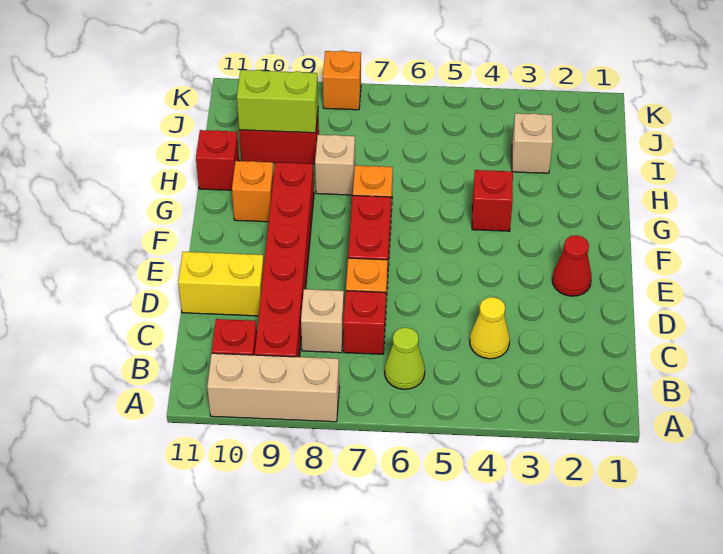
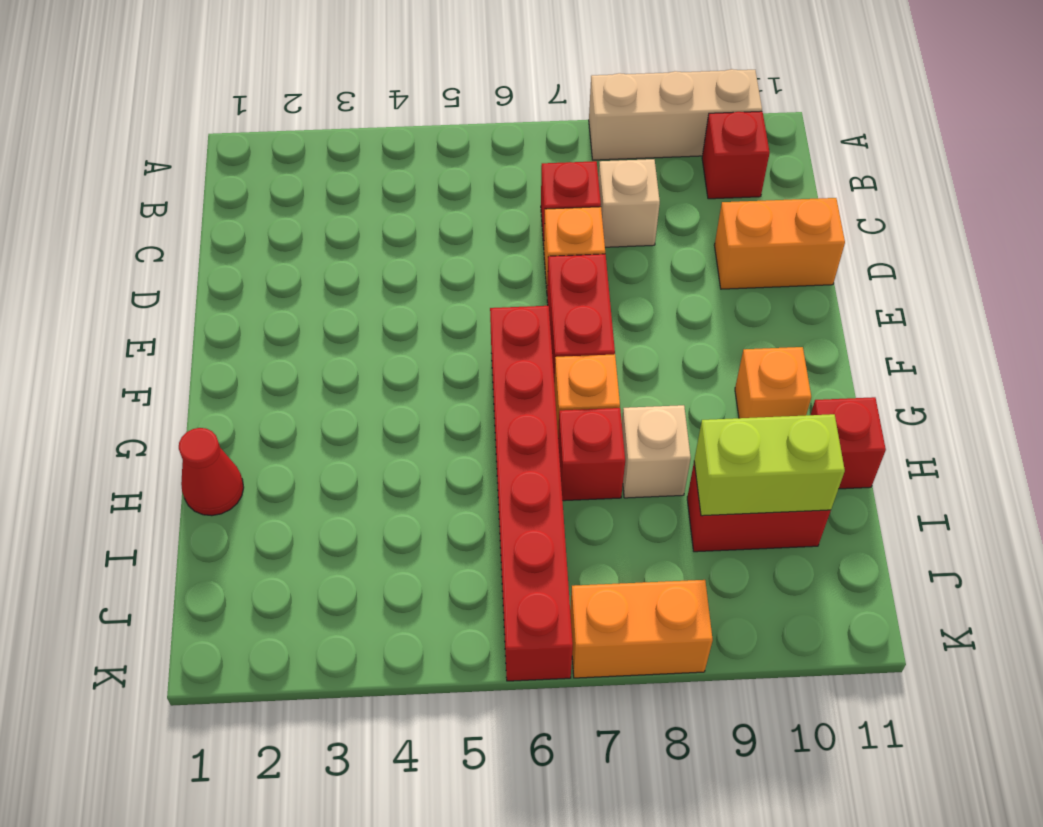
lime cone B6 level 1 -> none
red brick B9:G9 level 1 -> red brick F6:K6 level 1
yellow cone C4 level 1 -> none
yellow brick D10:D11 level 1 -> orange brick D10:D11 level 1
red cone E2 level 1 -> red cone H1 level 1
red brick G4 level 1 -> red brick H7 level 1
tan brick I3 level 1 -> none
orange brick K8 level 1 -> orange brick K7:K8 level 1

